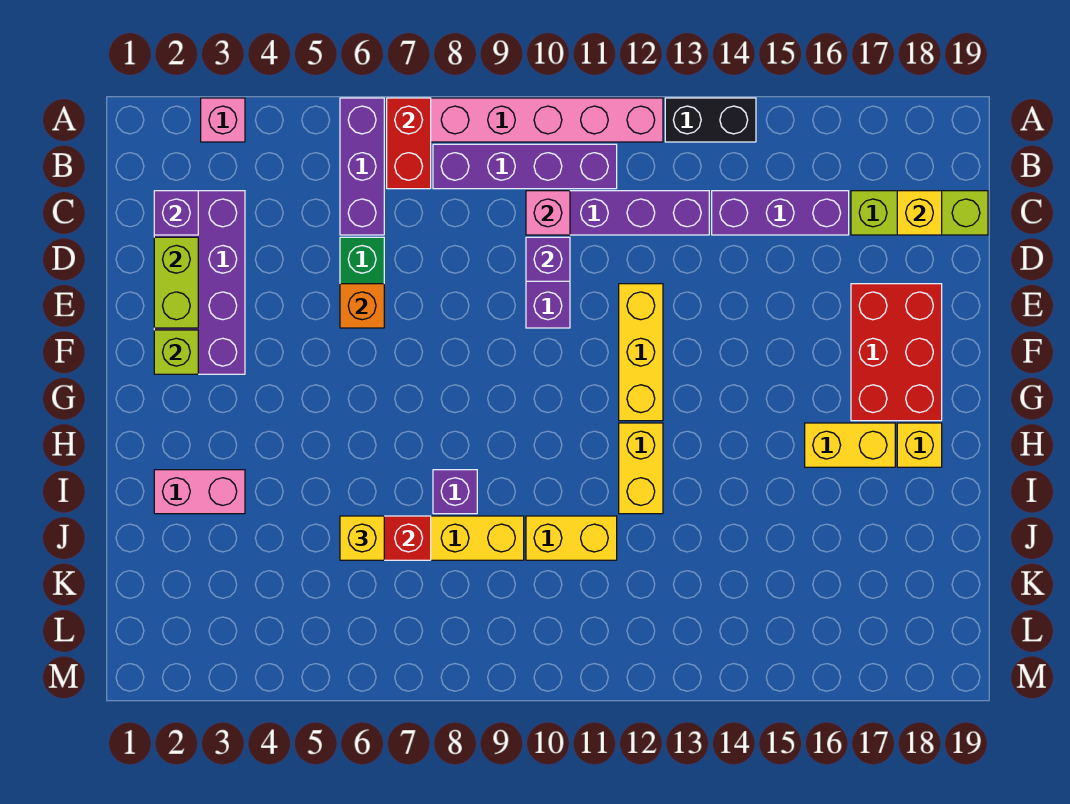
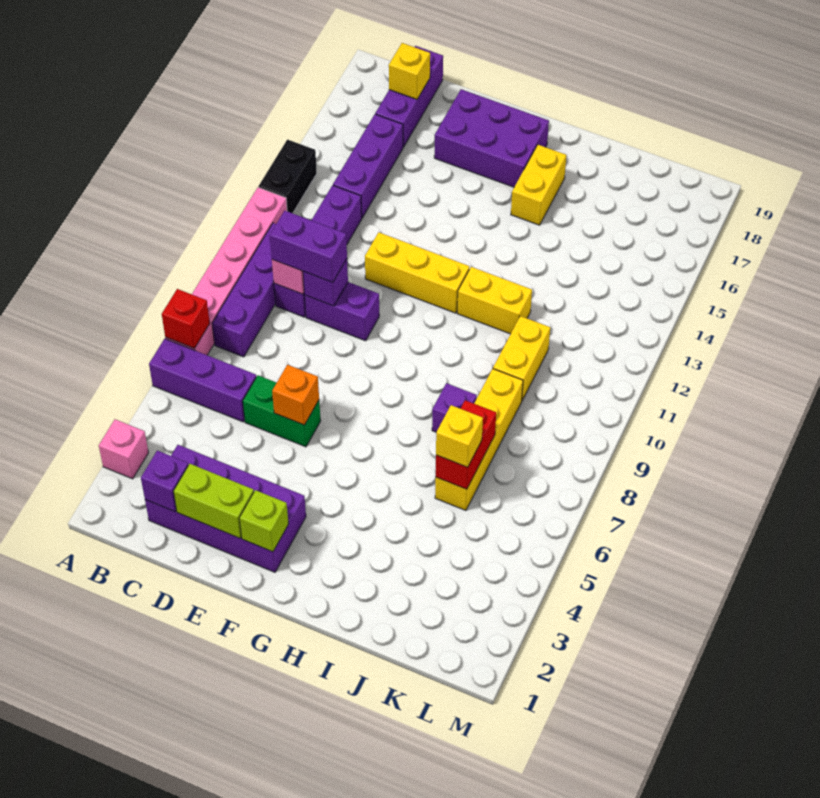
red brick A7:B7 level 2 -> red brick A7 level 2
none -> purple brick C10:D10 level 3
lime brick C17:C19 level 1 -> purple brick C17:C19 level 1
red brick E17:G18 level 1 -> purple brick E17:G18 level 1
yellow brick H18 level 1 -> none
pink brick I2:I3 level 1 -> none

